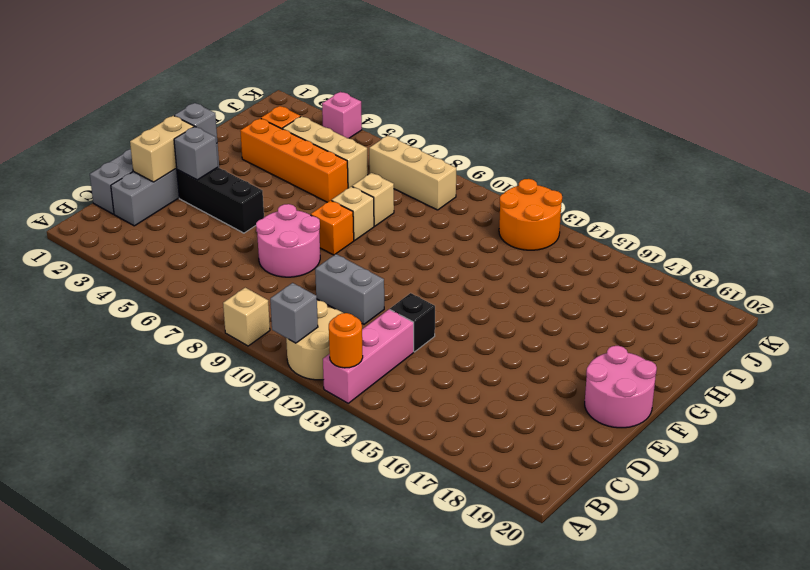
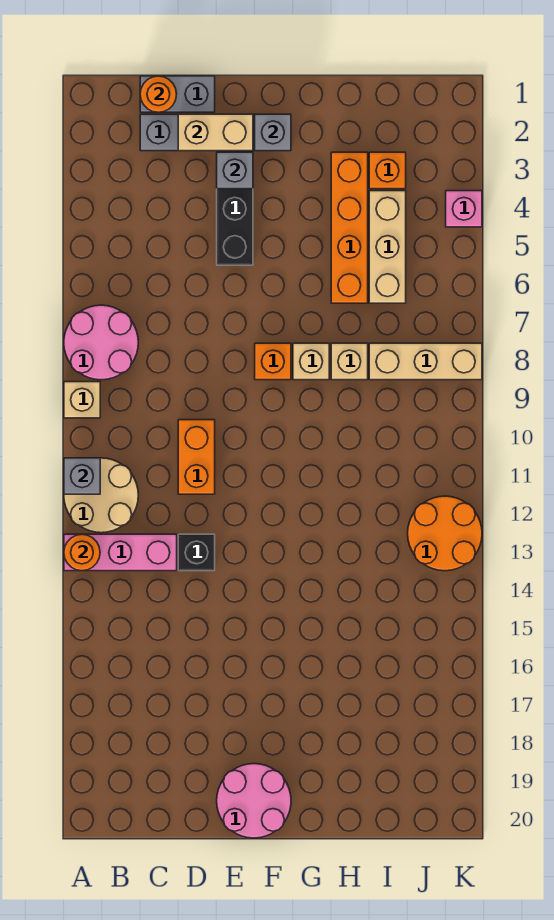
none -> orange round brick C1 level 2
pink round brick D7:E8 level 1 -> pink round brick A7:B8 level 1
grey brick D10:D11 level 1 -> orange brick D10:D11 level 1
tan brick J7:J9 level 1 -> tan brick I8:K8 level 1

